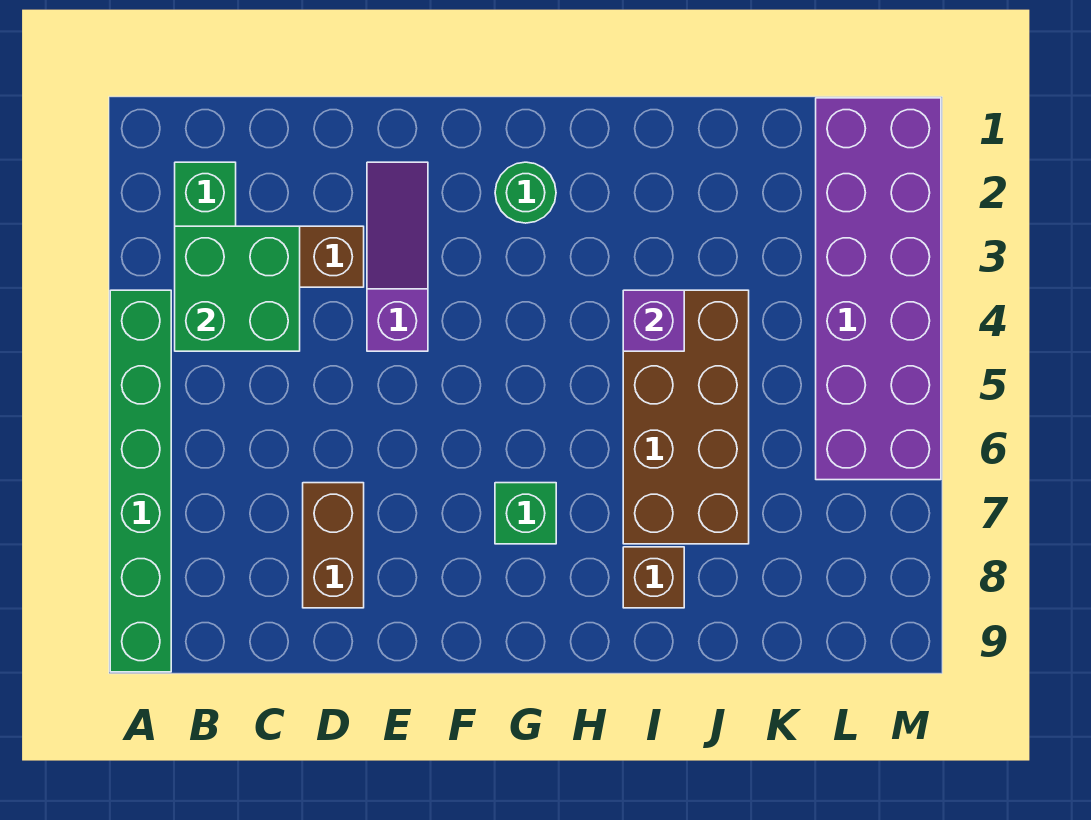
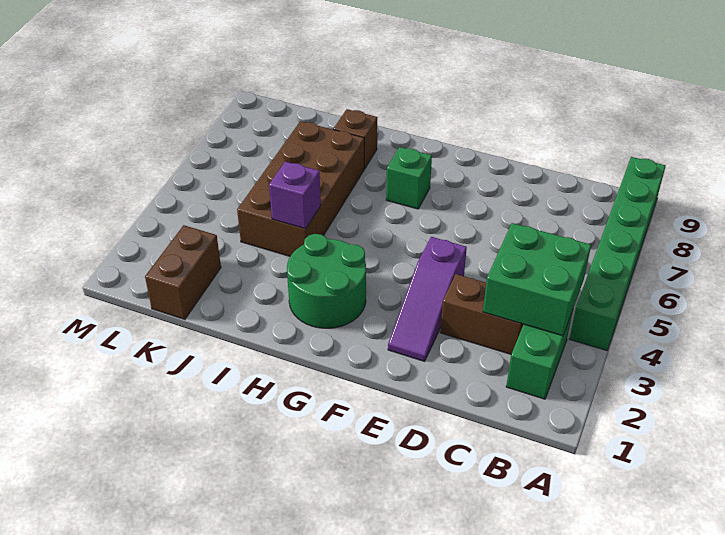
brown brick D7:D8 level 1 -> brown brick K1:K2 level 1
green round brick G2 level 1 -> green round brick G2:H3 level 1
purple brick L1:M6 level 1 -> none

